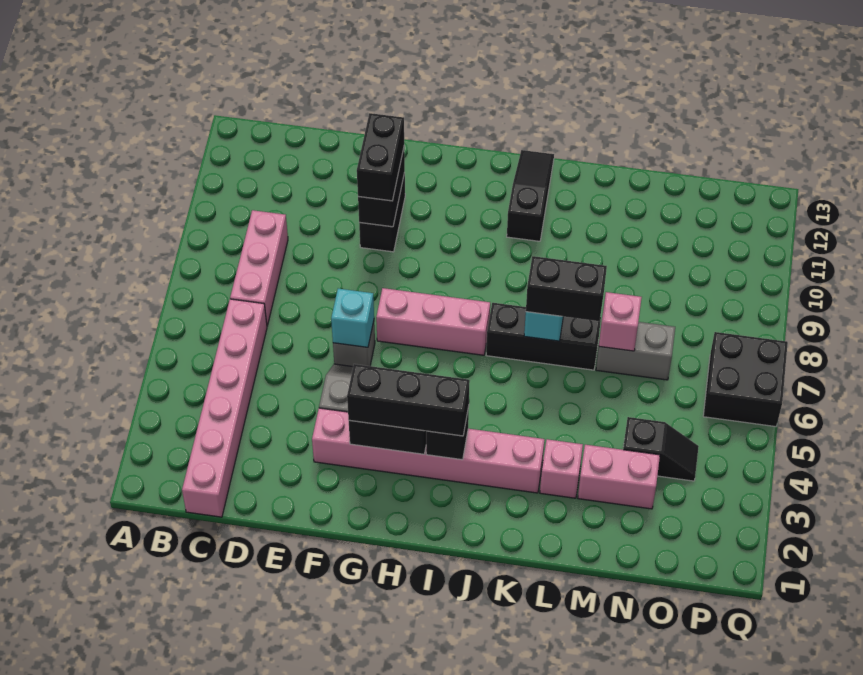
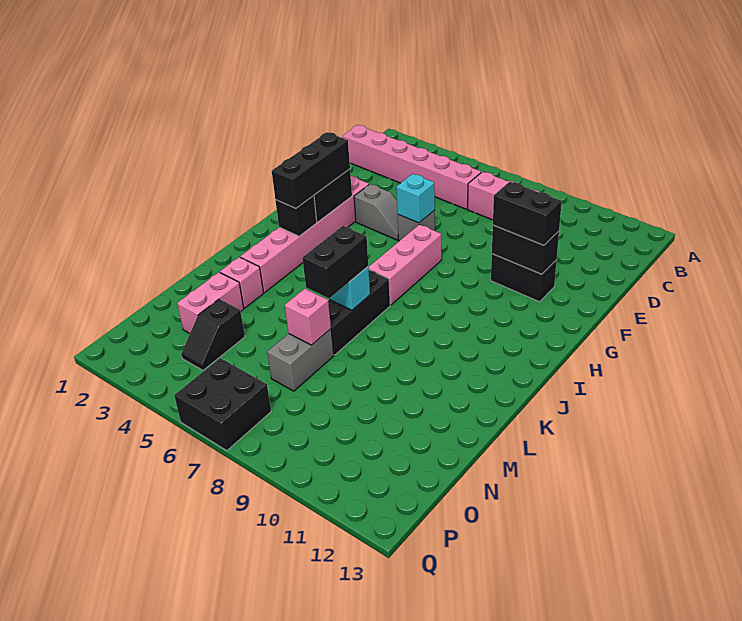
black slope J11:J13 level 1 top 11 -> none

